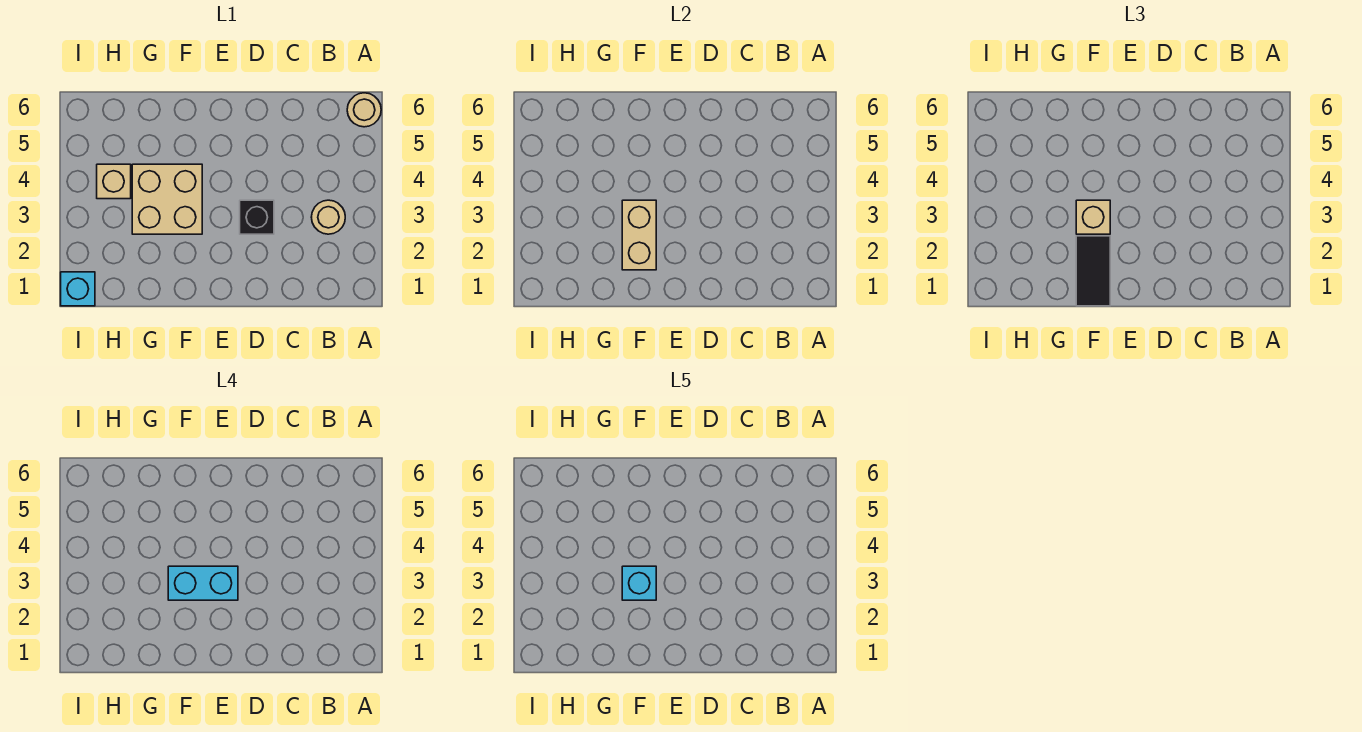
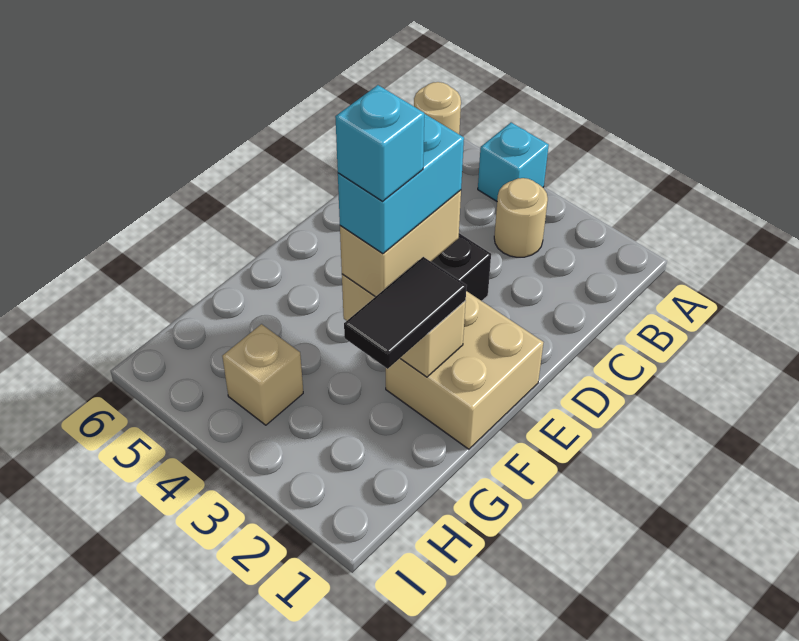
black tile F1:F2 level 3 -> black tile F2:G2 level 3
tan brick F3:G4 level 1 -> tan brick E1:F2 level 1
tan brick F3 level 3 -> tan brick E3:F3 level 3
cyan brick I1 level 1 -> cyan brick A4 level 1

